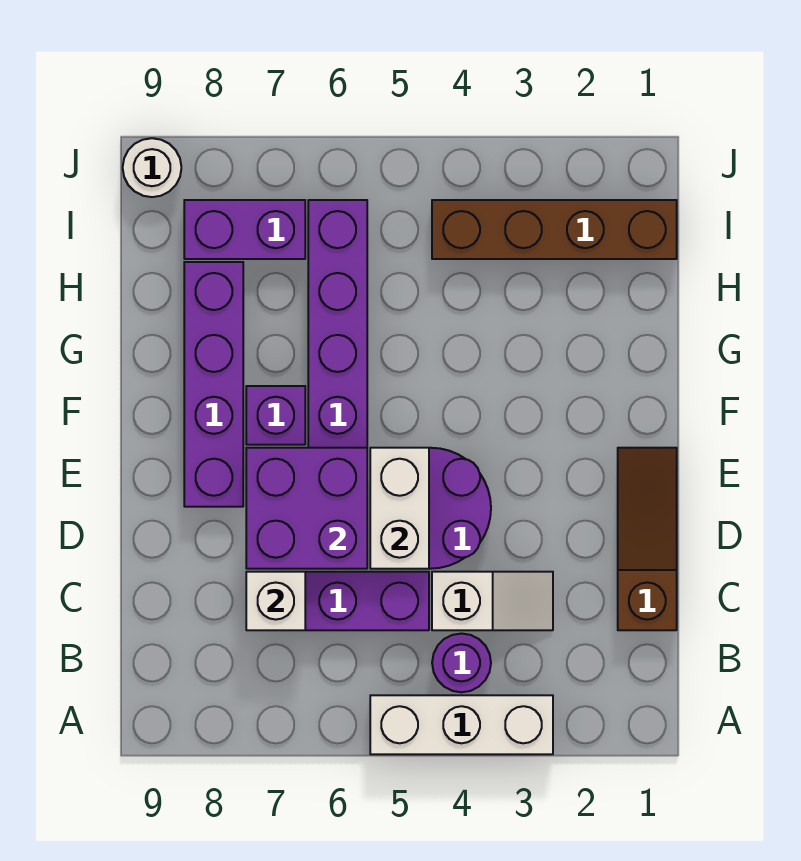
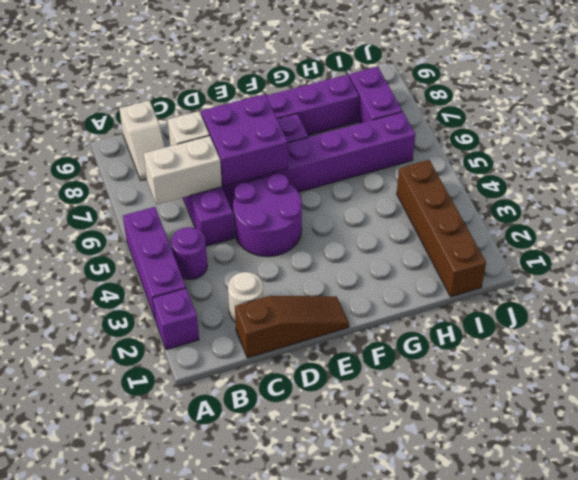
none -> purple brick A2 level 1
white brick A3:A5 level 1 -> purple brick A3:A5 level 1
white slope C3:C4 level 1 top 4 -> white slope B8:B9 level 1 top 9
white brick D5:E5 level 2 -> white brick B6:C6 level 2
white round brick J9 level 1 -> white round brick C2 level 1

